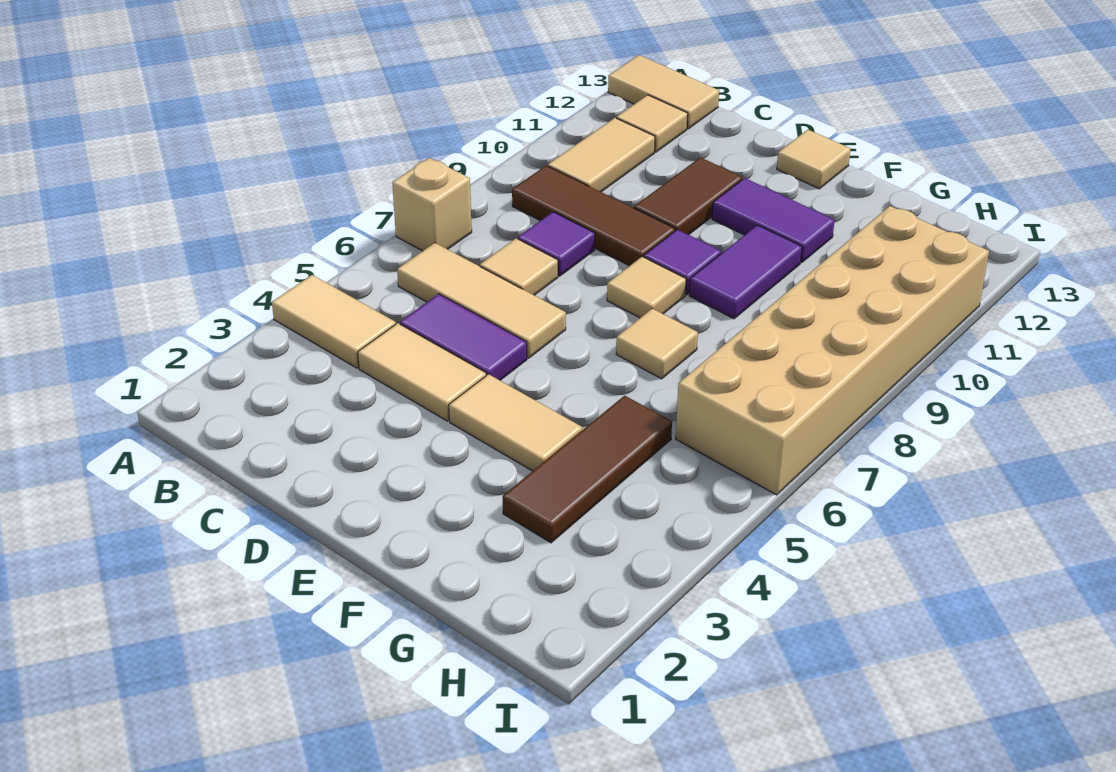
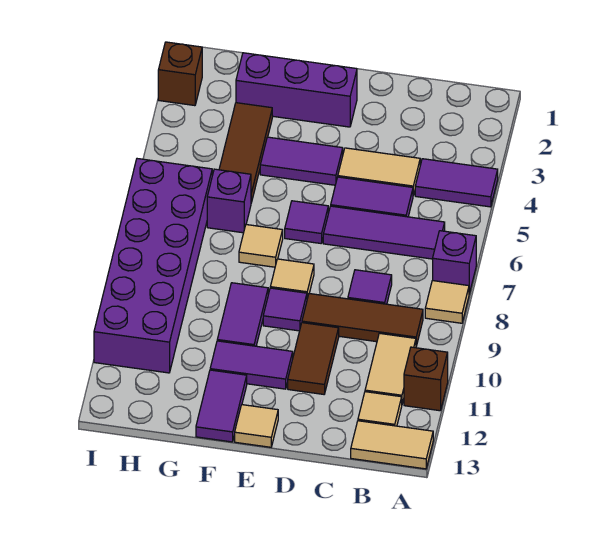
tan tile A4:B4 level 1 -> purple tile A4:B4 level 1
tan brick A7 level 1 -> purple brick A7 level 1
none -> brown brick A11 level 1
tan tile B6:D6 level 1 -> purple tile B6:D6 level 1
tan tile C7 level 1 -> tan tile A8 level 1
none -> purple brick E2:G2 level 1
tan tile E4:F4 level 1 -> purple tile E4:F4 level 1
none -> purple tile E6 level 1
none -> purple tile F12:F13 level 1
none -> purple brick G6 level 1
tan brick H6:I11 level 1 -> purple brick H6:I11 level 1
none -> brown brick I2 level 1

